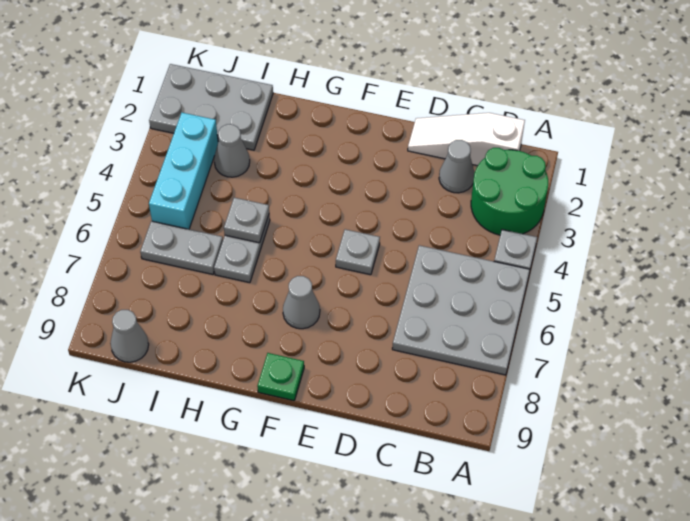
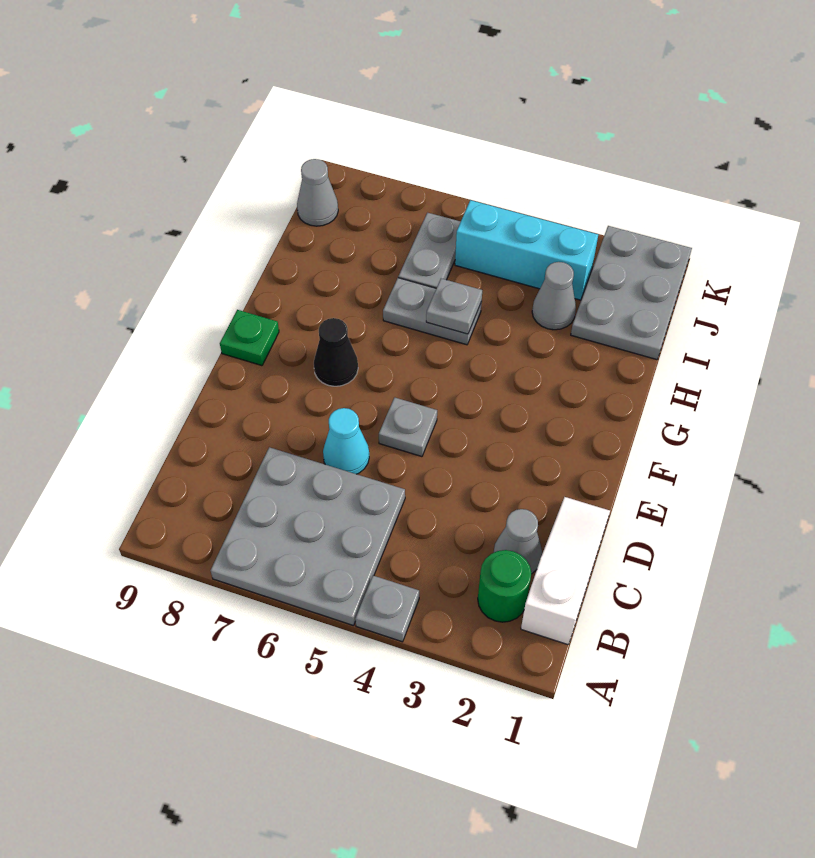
green round brick A2:B3 level 1 -> green round brick B2 level 1
none -> cyan cone D6 level 1
grey cone F7 level 1 -> black cone F7 level 1

